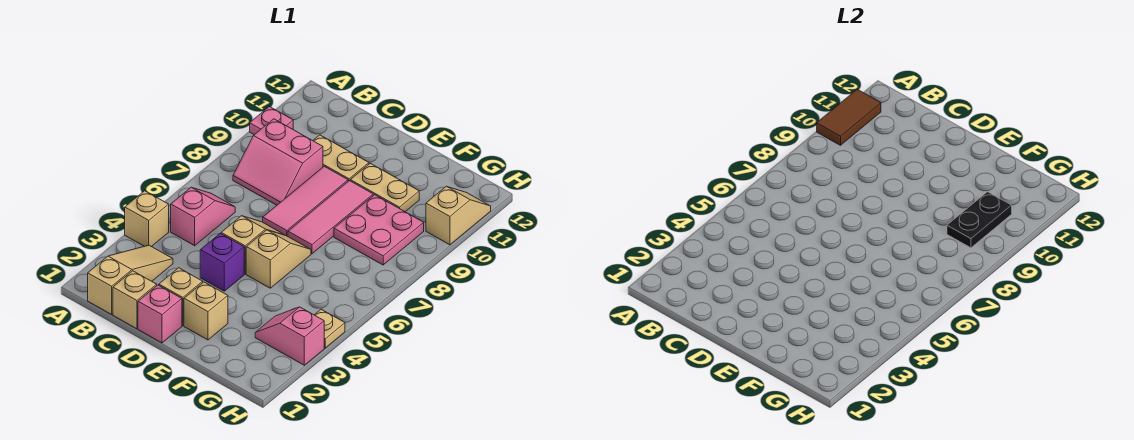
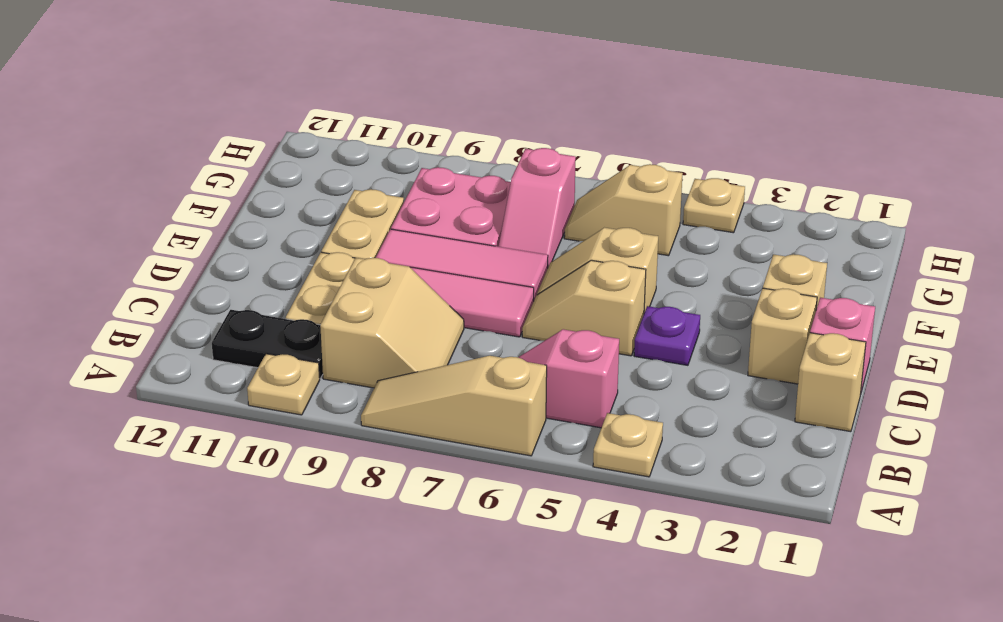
tan brick A4 level 1 -> tan plate A4 level 1
pink plate A10 level 1 -> tan plate A10 level 1
brown tile A10:A11 level 2 -> none
tan slope B1:B3 level 1 top 1 -> tan slope A6:A8 level 1 top 6
pink slope B8:C9 level 1 top 9 -> tan slope B8:C9 level 1 top 9
purple brick D4 level 1 -> purple plate D4 level 1
pink slope G3:H3 level 1 top H -> pink slope F7:G7 level 1 top G
black plate G9:G10 level 2 -> black plate B10:B11 level 1
tan slope H10:H11 level 1 top 10 -> tan slope G5:G6 level 1 top 5

